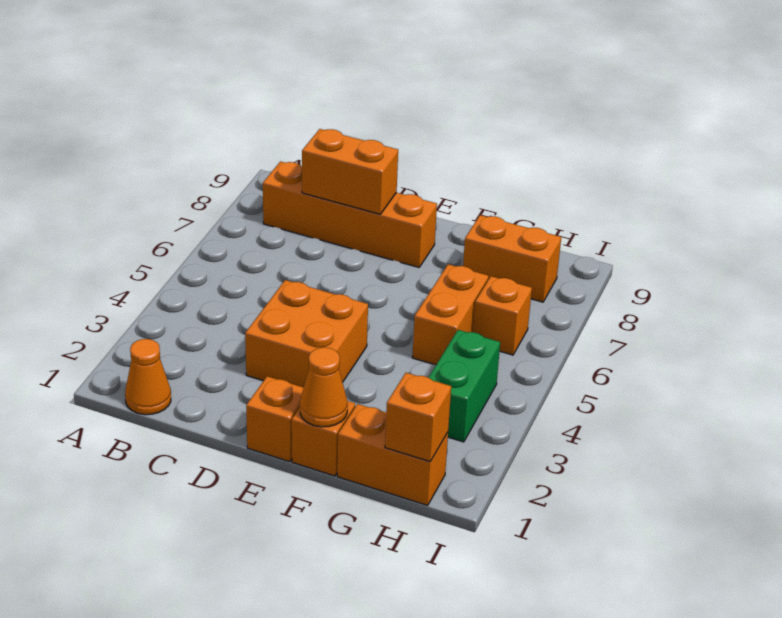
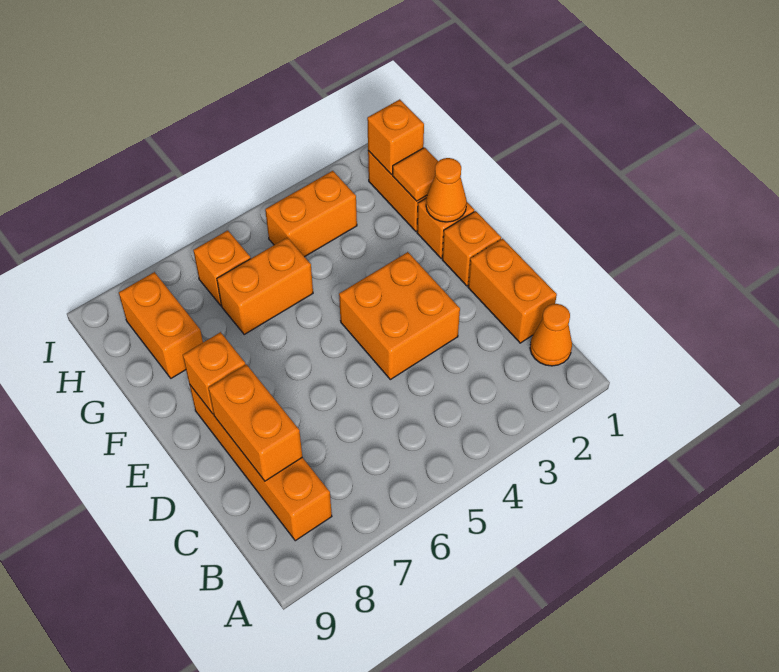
none -> orange brick C1:D1 level 1
none -> orange brick E8 level 2
none -> orange tile G1 level 2
green brick H3:H4 level 1 -> orange brick H3:H4 level 1

